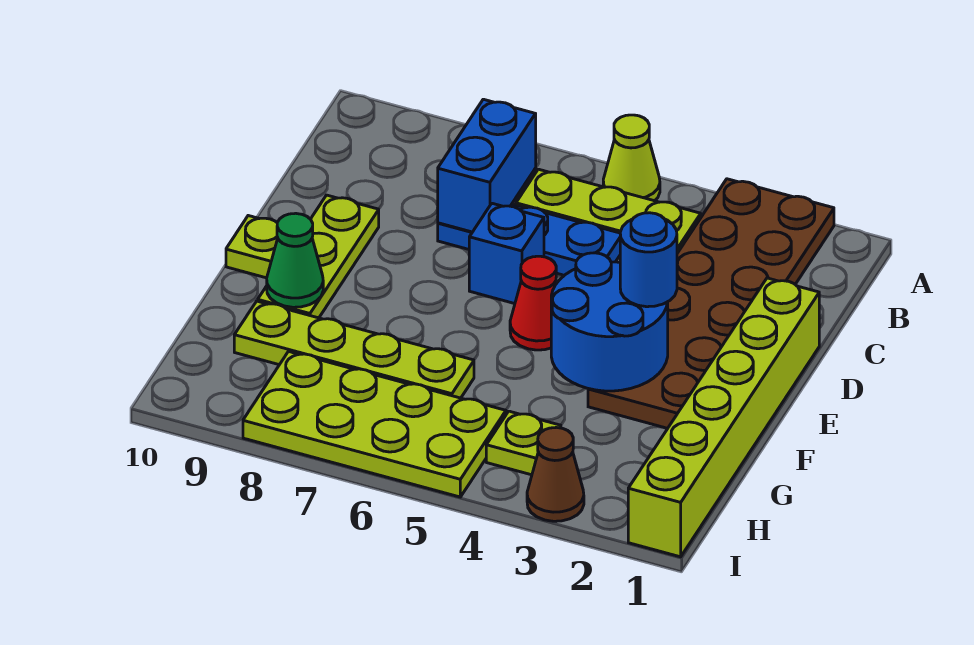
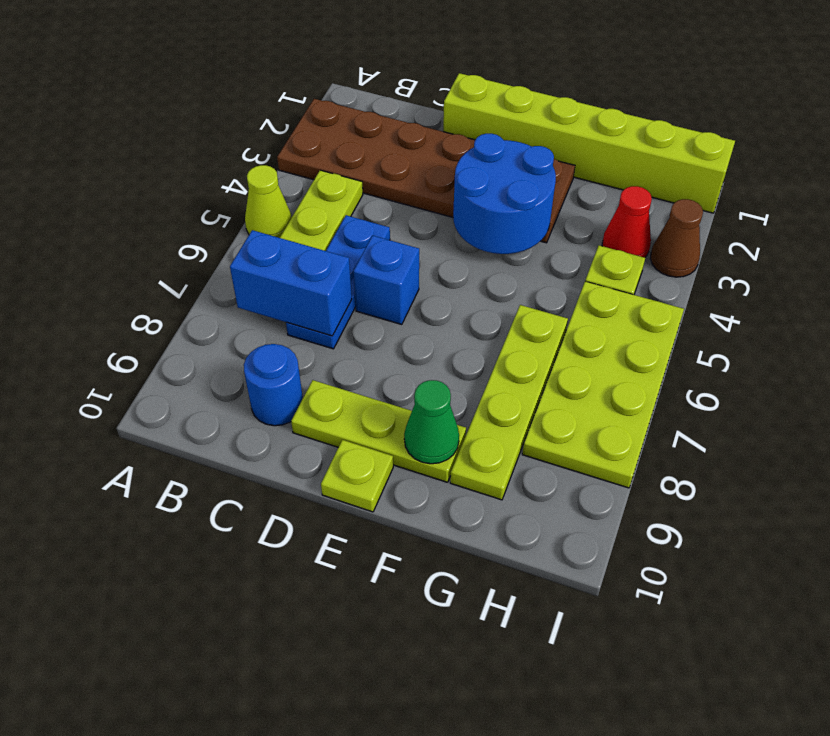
blue round brick E3 level 3 -> blue round brick C9 level 1
red cone E5 level 1 -> red cone H3 level 1

